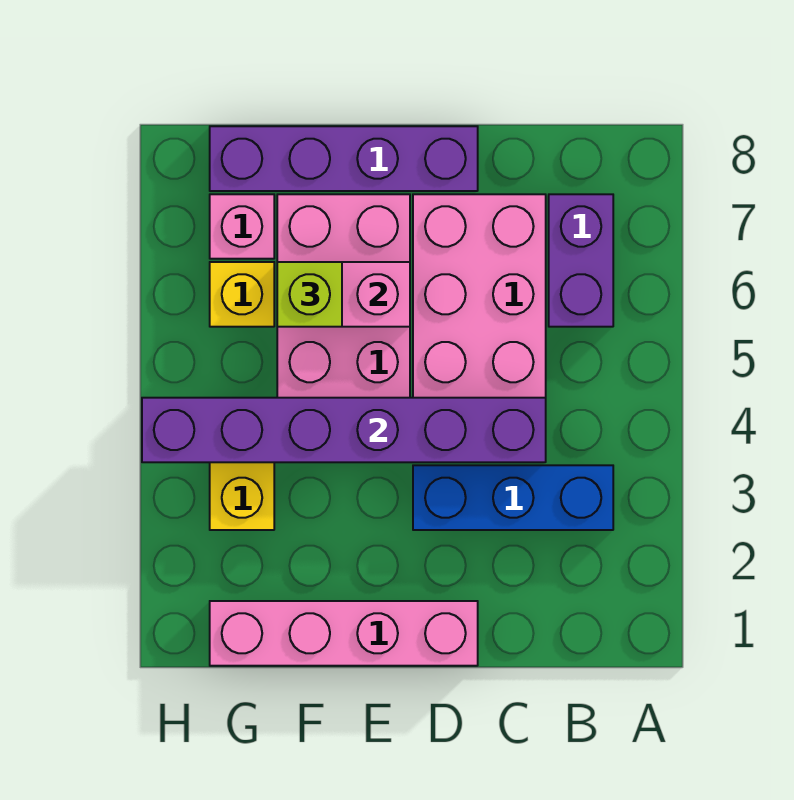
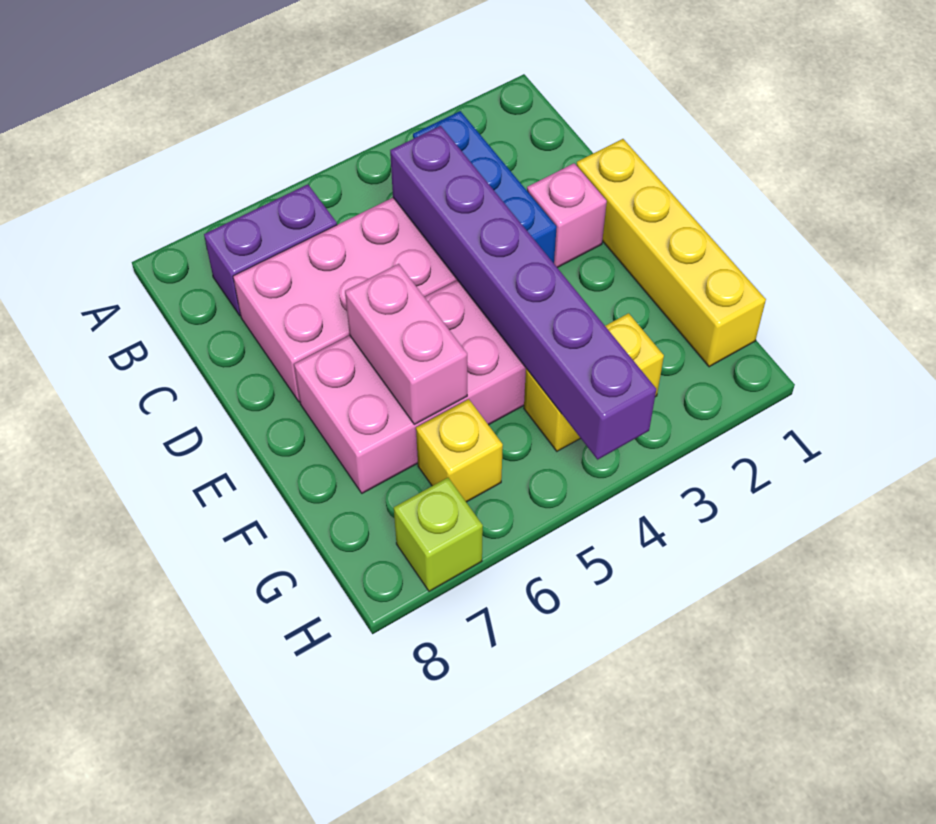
pink brick D1:G1 level 1 -> yellow brick D1:G1 level 1
purple brick D8:G8 level 1 -> none
lime brick F6 level 3 -> lime brick H7 level 1
pink brick G7 level 1 -> pink brick D2 level 1

